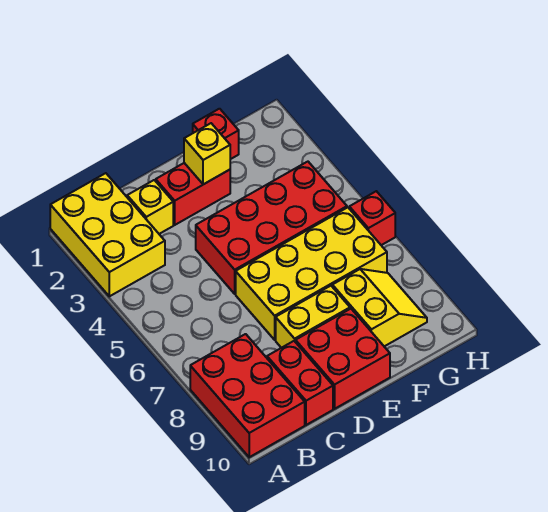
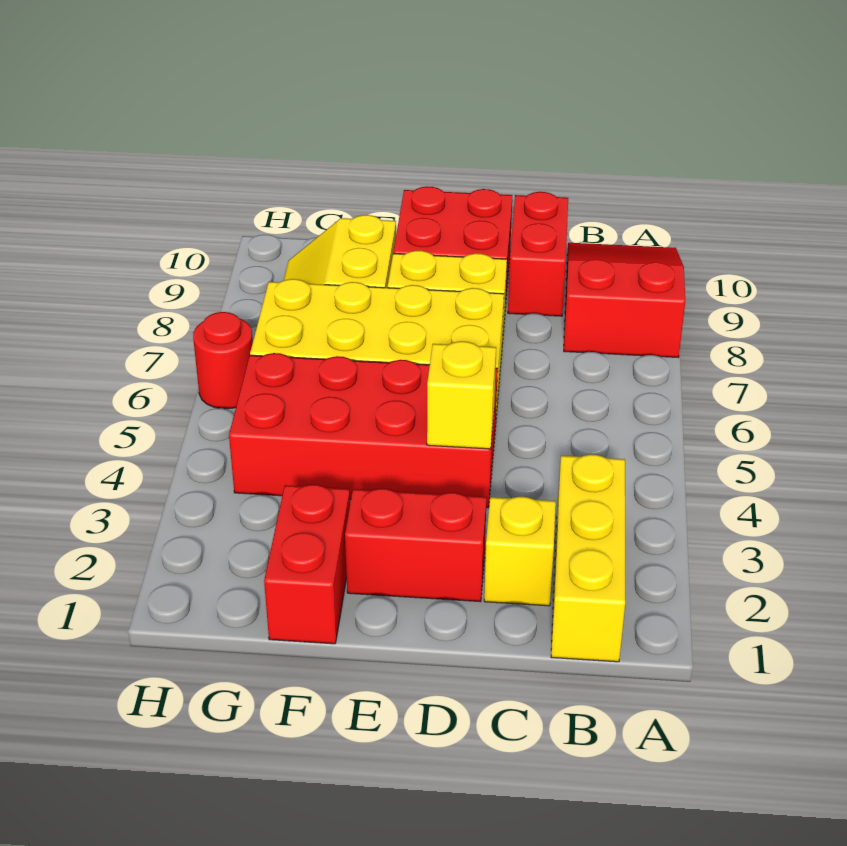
yellow brick A1:B3 level 1 -> yellow brick B1:B3 level 1
red brick A8:B10 level 1 -> red slope A8:B10 level 1 top 8
yellow brick E2 level 2 -> yellow brick D4 level 2
red brick F1 level 1 -> red brick F1:F2 level 1
red brick H6 level 1 -> red round brick H6 level 1

